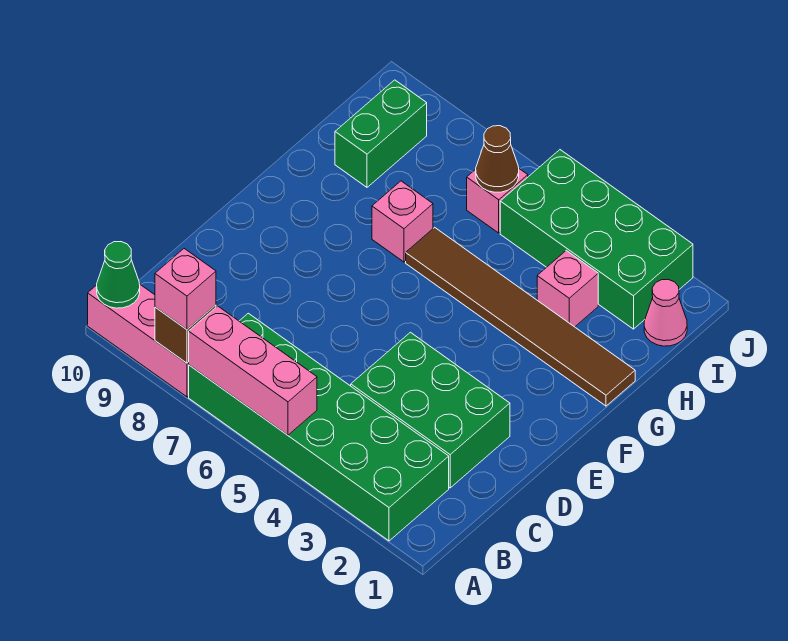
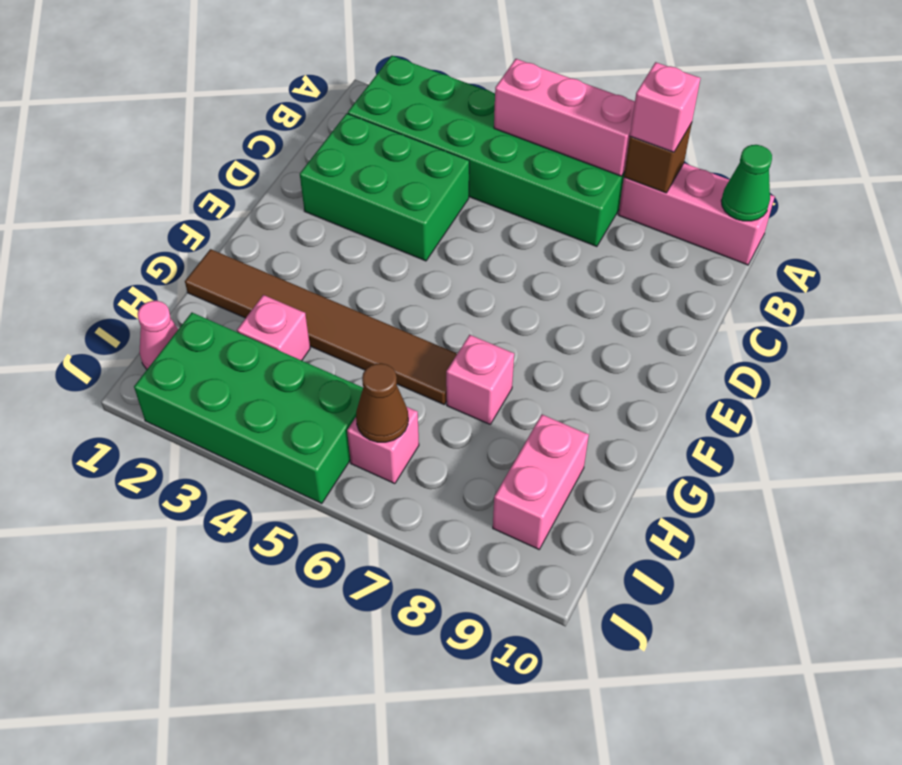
green brick H9:I9 level 1 -> pink brick H9:I9 level 1

